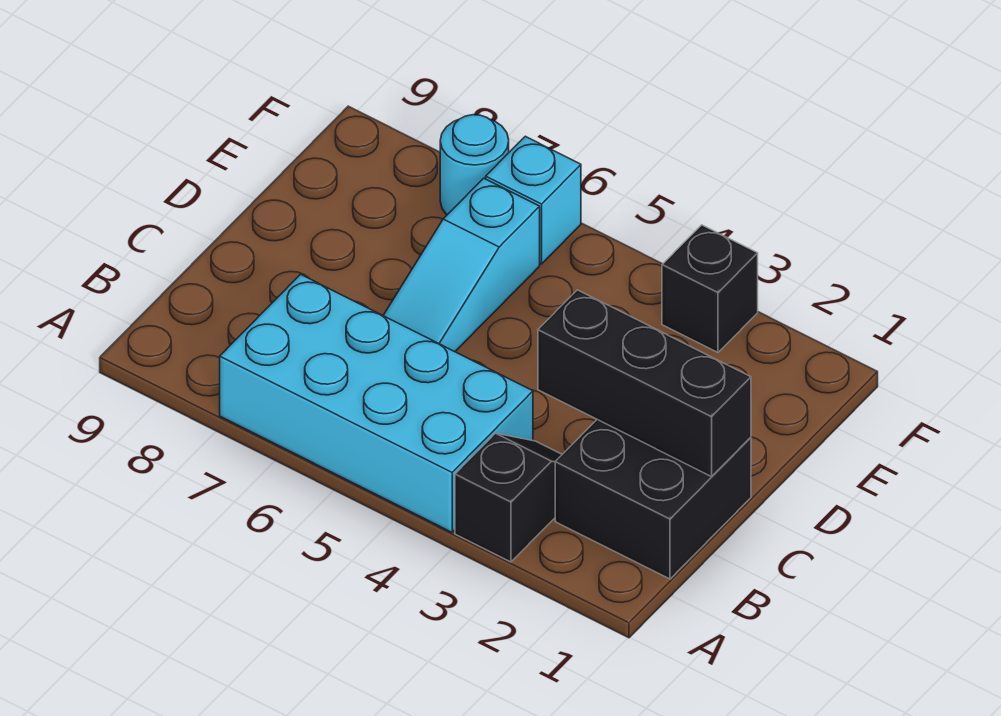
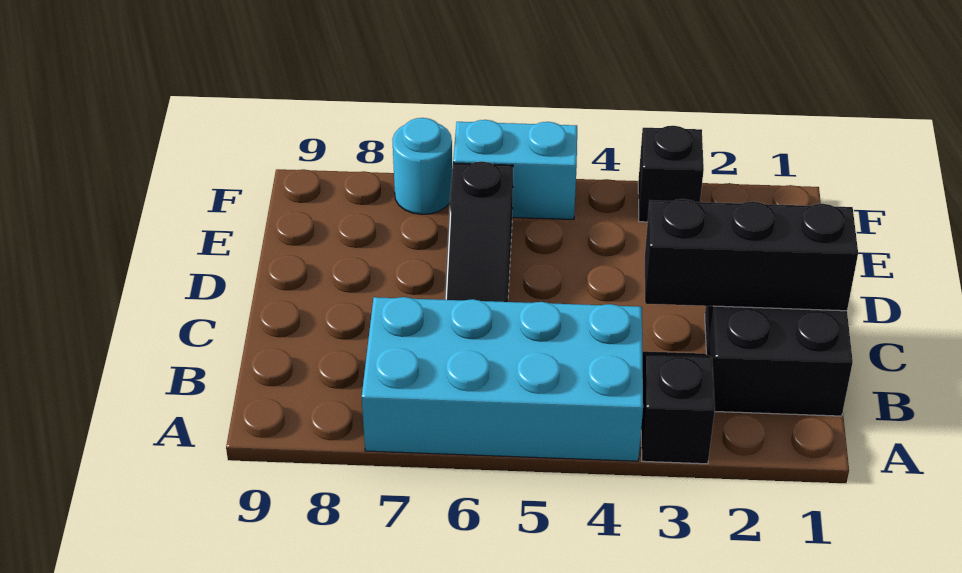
cyan slope C6:E6 level 1 top E -> black slope C6:E6 level 1 top E
cyan brick F6 level 1 -> cyan brick F5:F6 level 1

